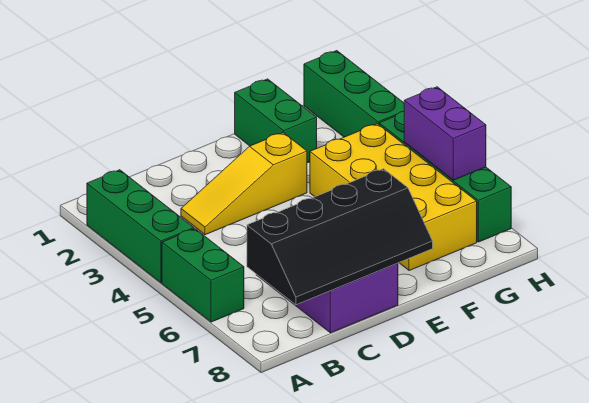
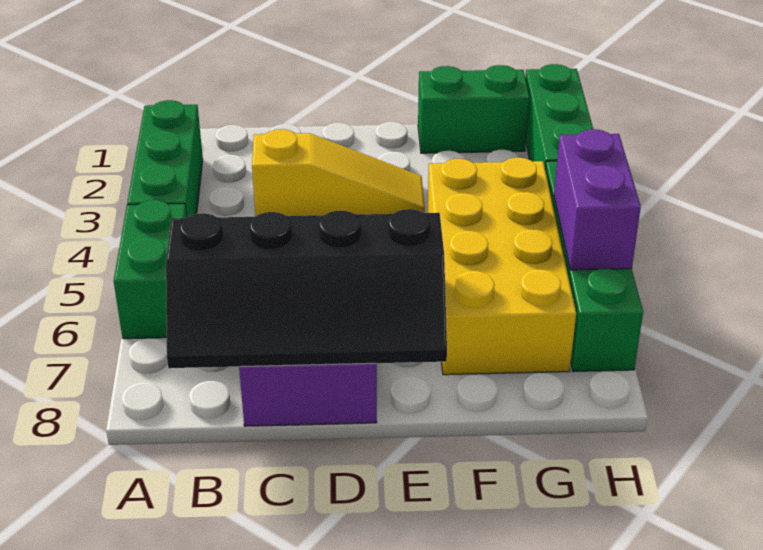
yellow slope C3:E3 level 1 top E -> yellow slope C3:E3 level 1 top C
green brick F1:F2 level 1 -> green brick F1:G1 level 1

